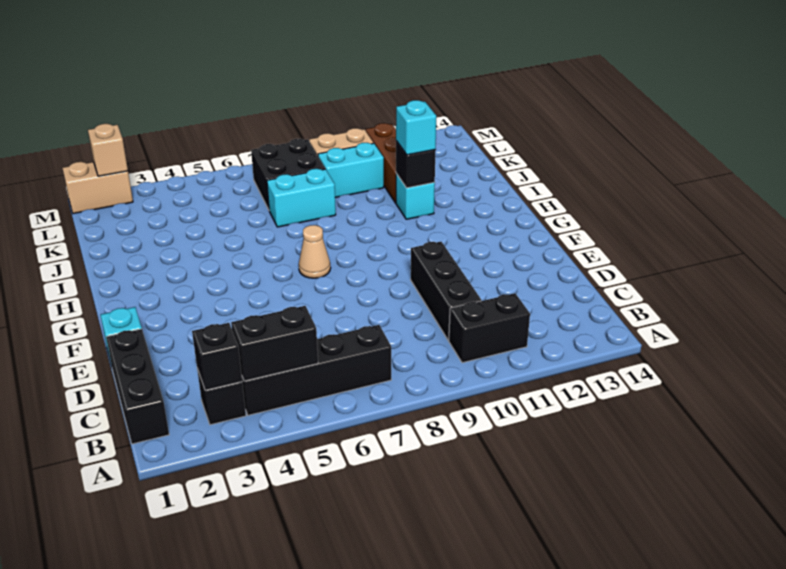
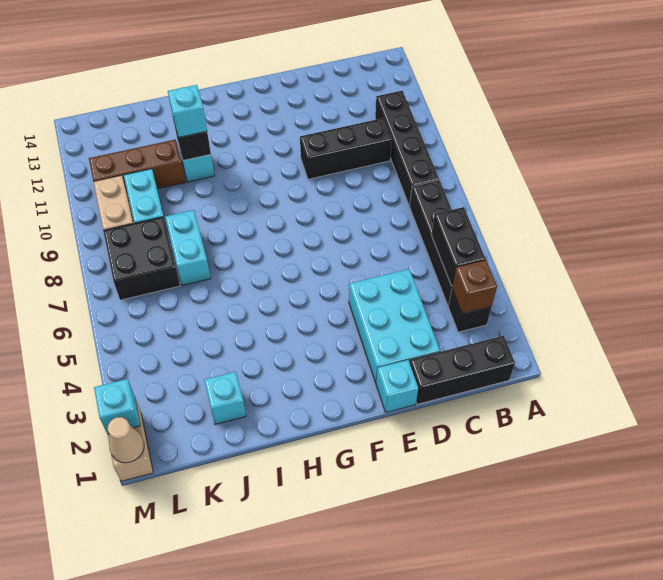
black brick B3 level 2 -> brown brick B3 level 2
black brick B10:B11 level 1 -> black brick B8:B11 level 1
none -> cyan brick D2:E4 level 1
tan cone G7 level 1 -> tan cone M1 level 2
none -> cyan brick J2 level 1
tan brick M2 level 2 -> cyan brick M2 level 2

